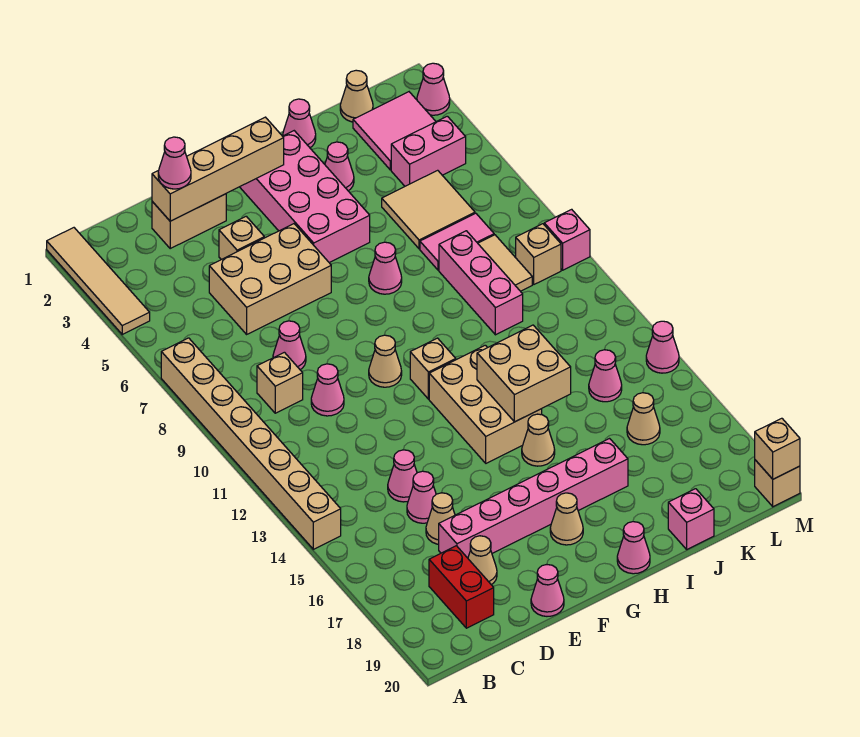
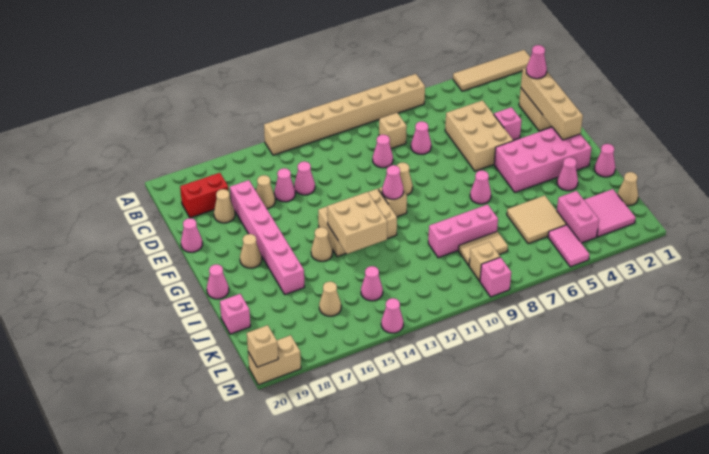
tan brick E4 level 1 -> pink brick E4 level 1
pink tile J7:K7 level 1 -> pink tile L5:M5 level 1
pink cone M2 level 1 -> pink cone G11 level 2
tan brick M20 level 1 -> tan brick M19:M20 level 1

